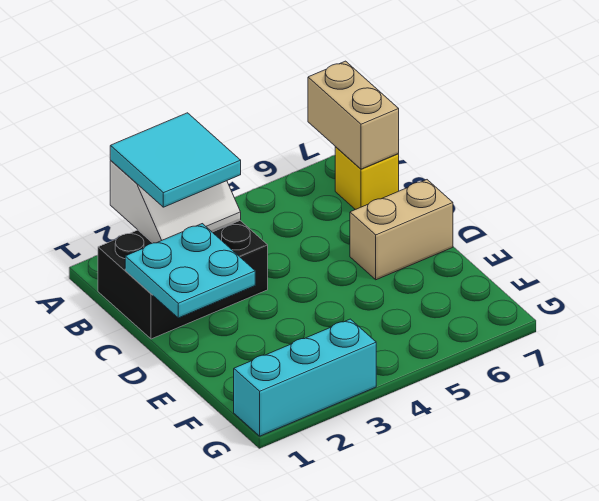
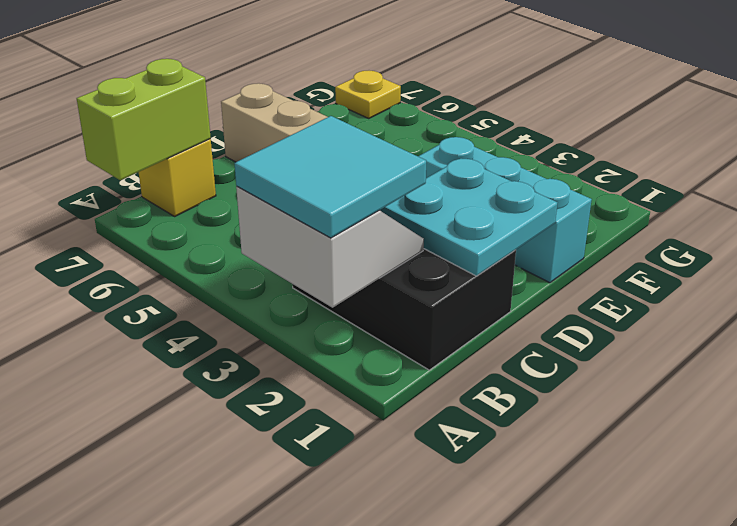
tan brick A7:B7 level 2 -> lime brick A7:B7 level 2
cyan brick G1:G3 level 1 -> cyan brick E1:E3 level 1
none -> yellow plate G7 level 1

